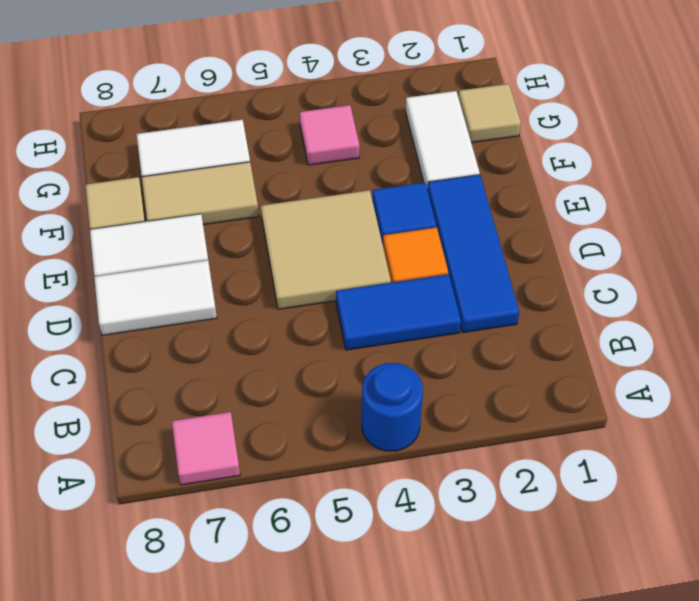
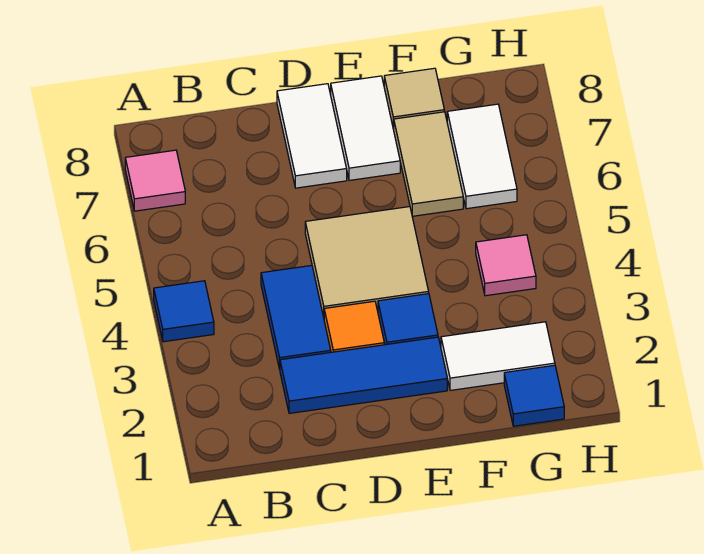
blue round brick A4 level 1 -> blue tile A4 level 1
tan tile G1 level 1 -> blue tile G1 level 1

